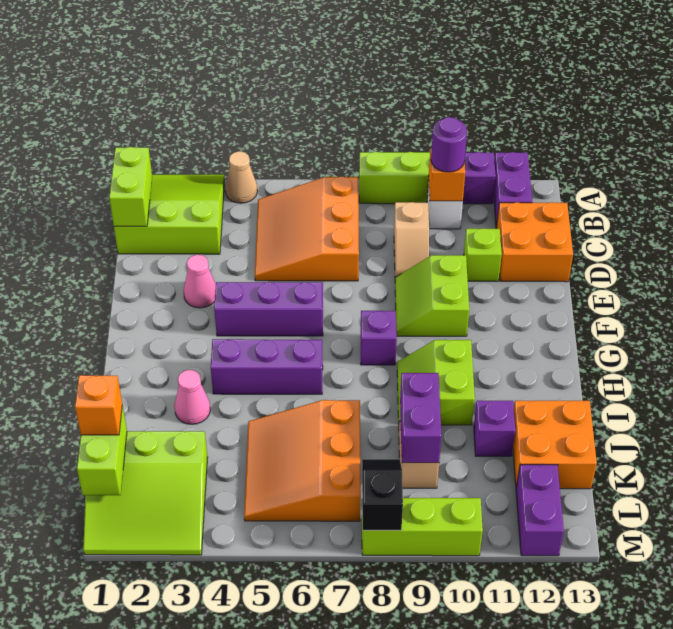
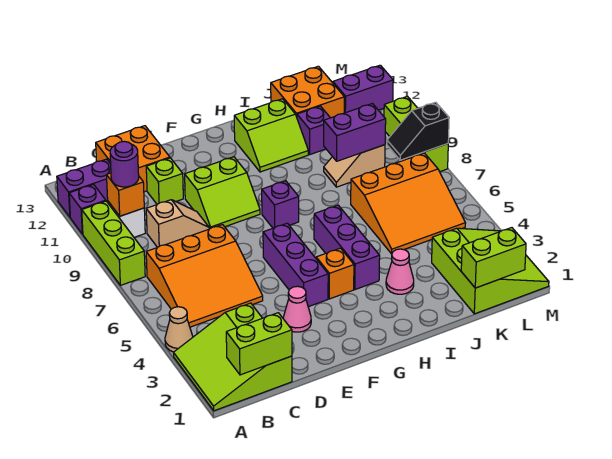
lime slope H9:I10 level 1 top 10 -> lime slope H11:I12 level 1 top 12
orange brick K1 level 3 -> orange brick G4 level 1

